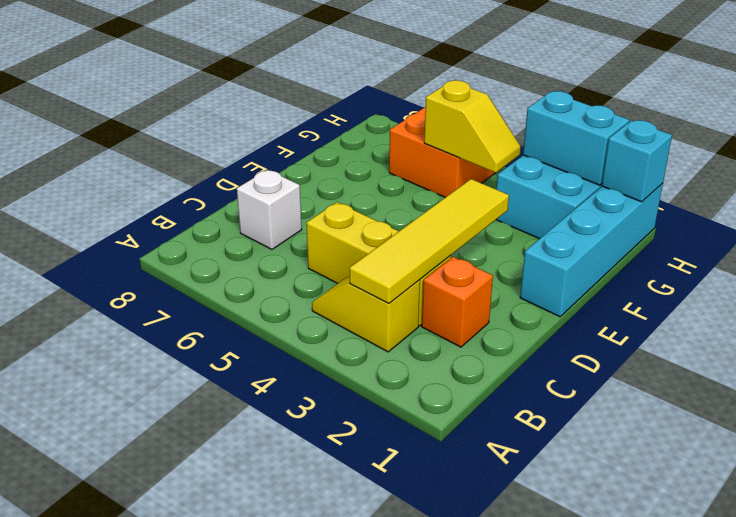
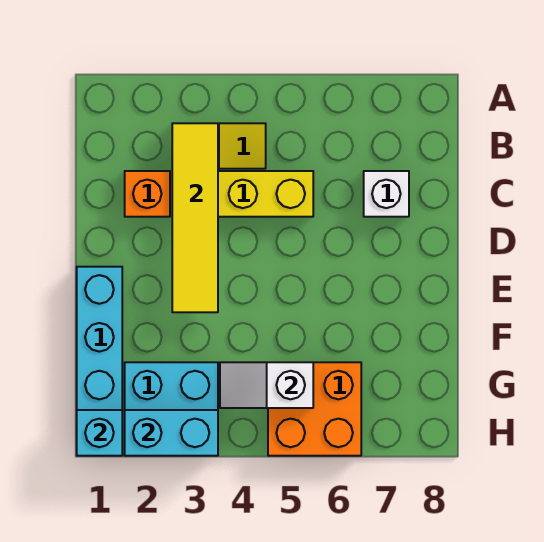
yellow slope G4:G5 level 2 top 5 -> white slope G4:G5 level 2 top 5

